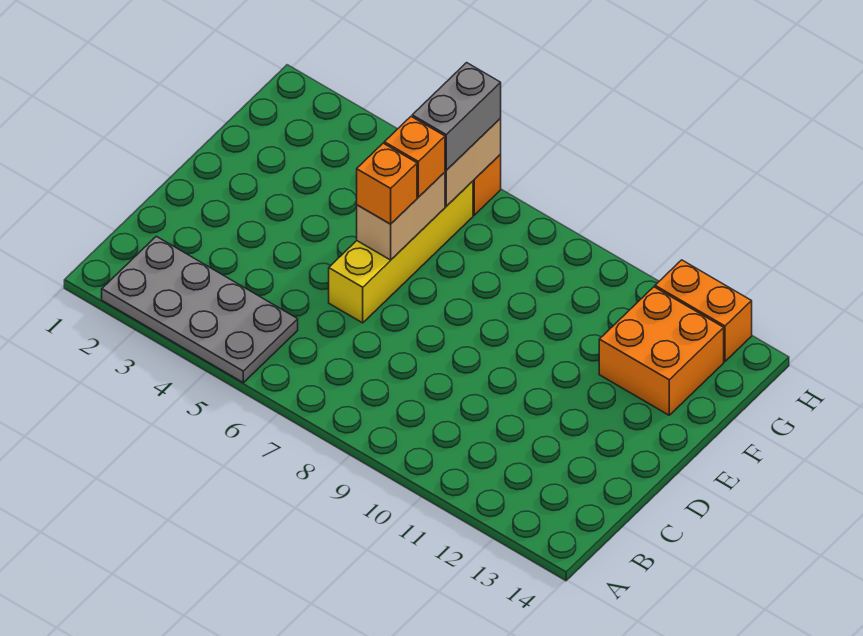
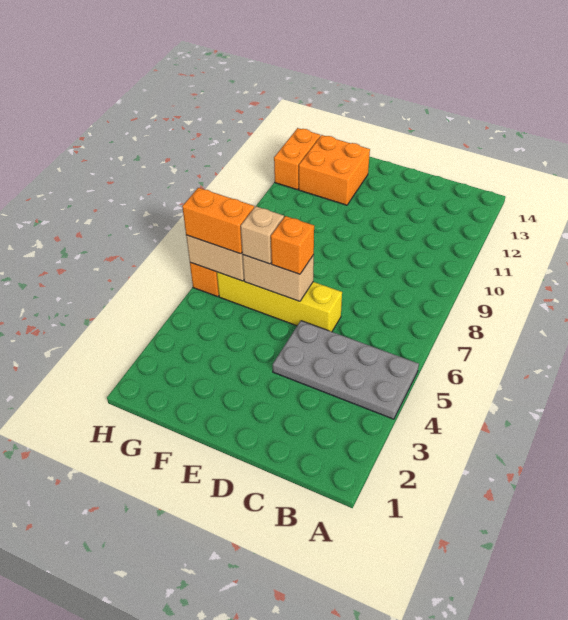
grey plate A2:B5 level 1 -> grey plate A4:D5 level 1
orange brick F6 level 3 -> tan brick F6 level 3
grey brick G6:H6 level 3 -> orange brick G6:H6 level 3

